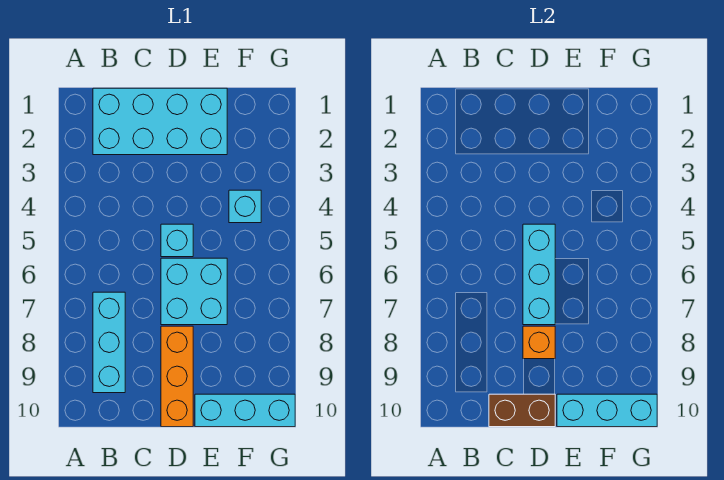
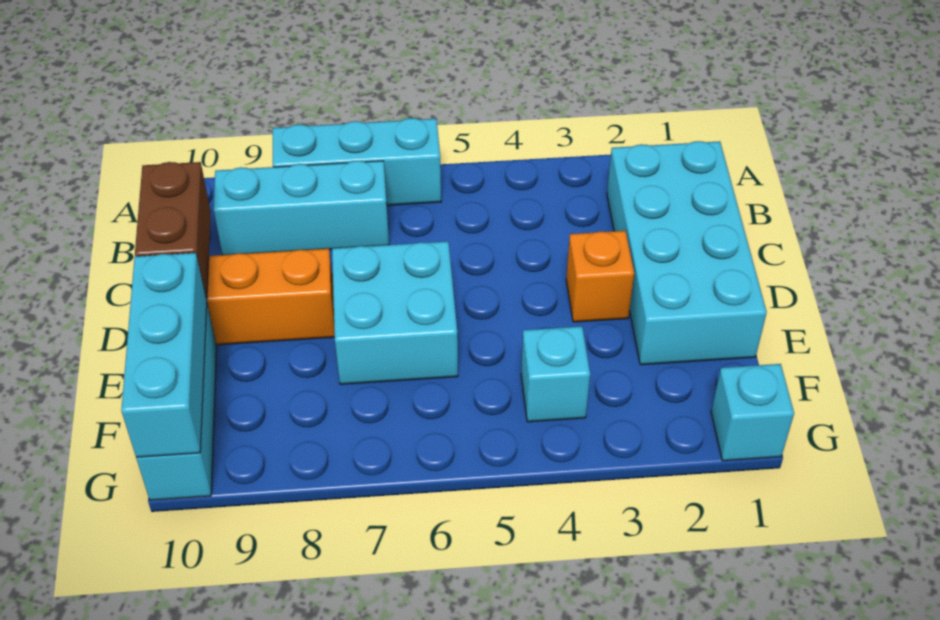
cyan brick D5 level 1 -> cyan brick G1 level 1
cyan brick D5:D7 level 2 -> cyan brick A6:A8 level 1
orange brick D8 level 2 -> orange brick D3 level 1

